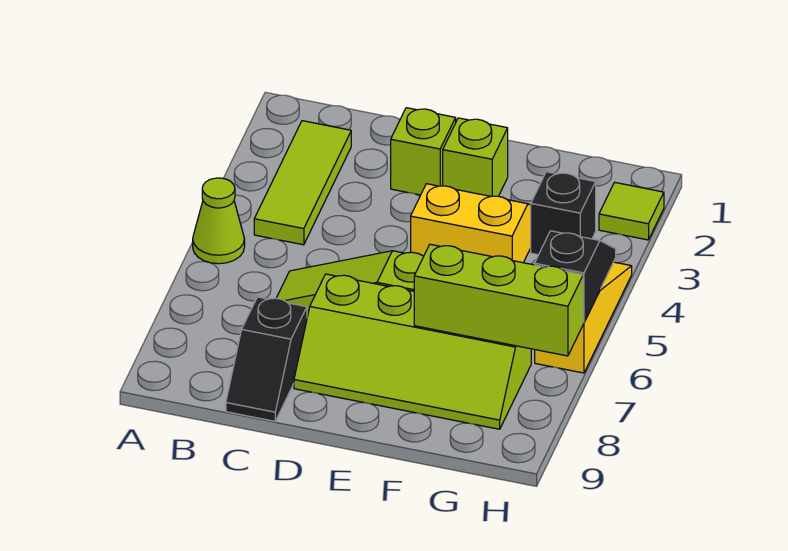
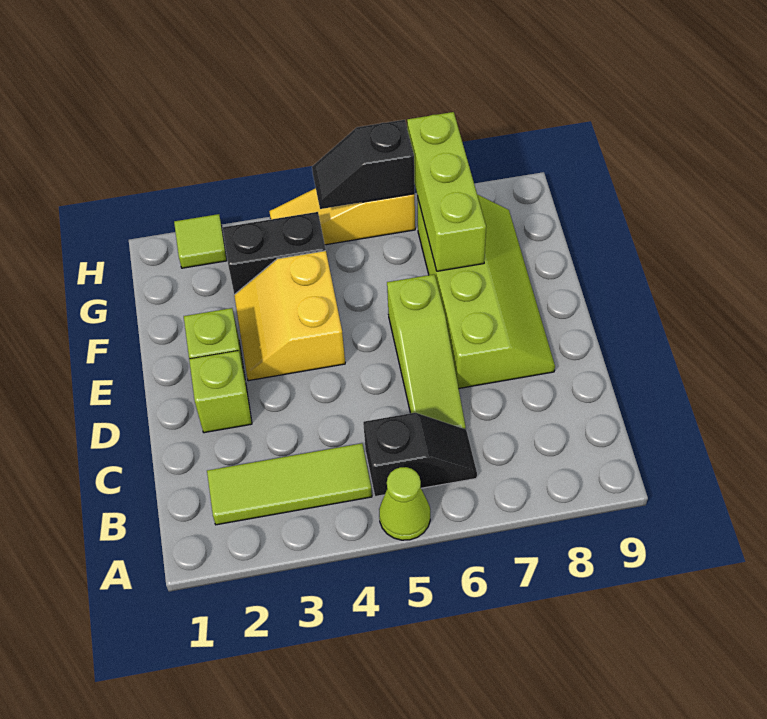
black slope C8:C9 level 1 top 8 -> black slope B5:B6 level 1 top 5
black brick G3 level 1 -> black brick G3:G4 level 1

